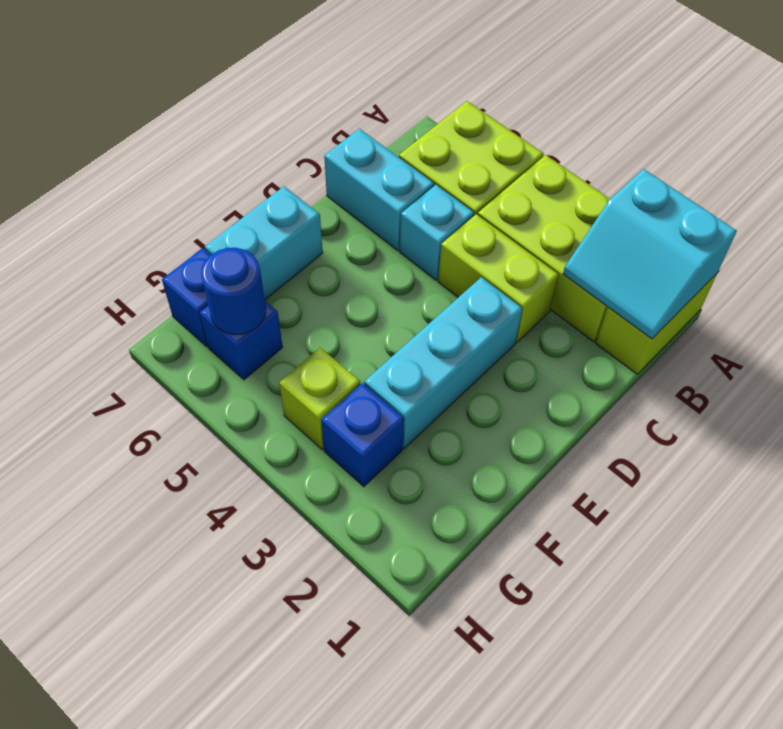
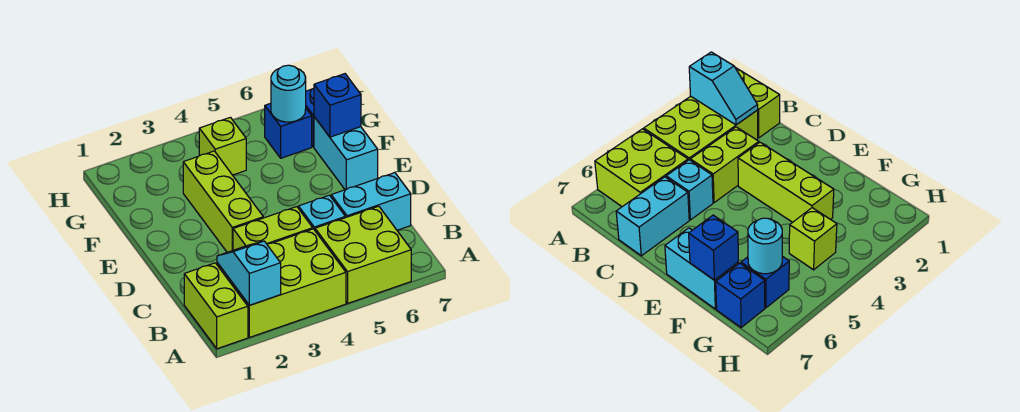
cyan slope A1:B2 level 2 top A -> cyan slope A2:B2 level 2 top A
cyan brick D3:F3 level 1 -> lime brick D3:F3 level 1
blue brick G3 level 1 -> blue brick F7 level 2
blue round brick G6 level 2 -> cyan round brick G6 level 2

